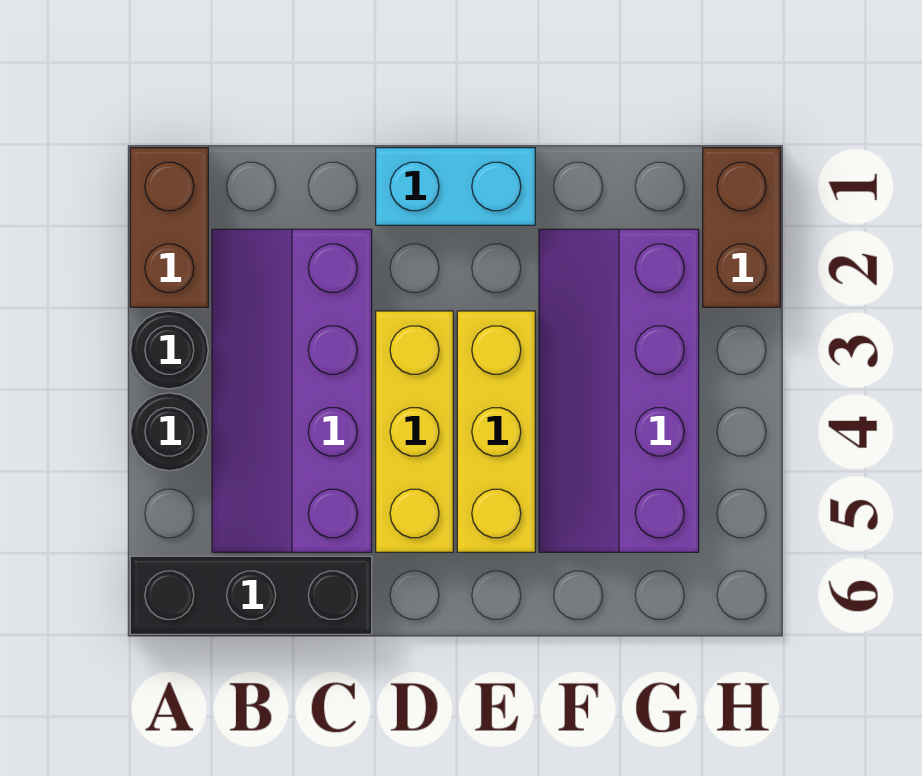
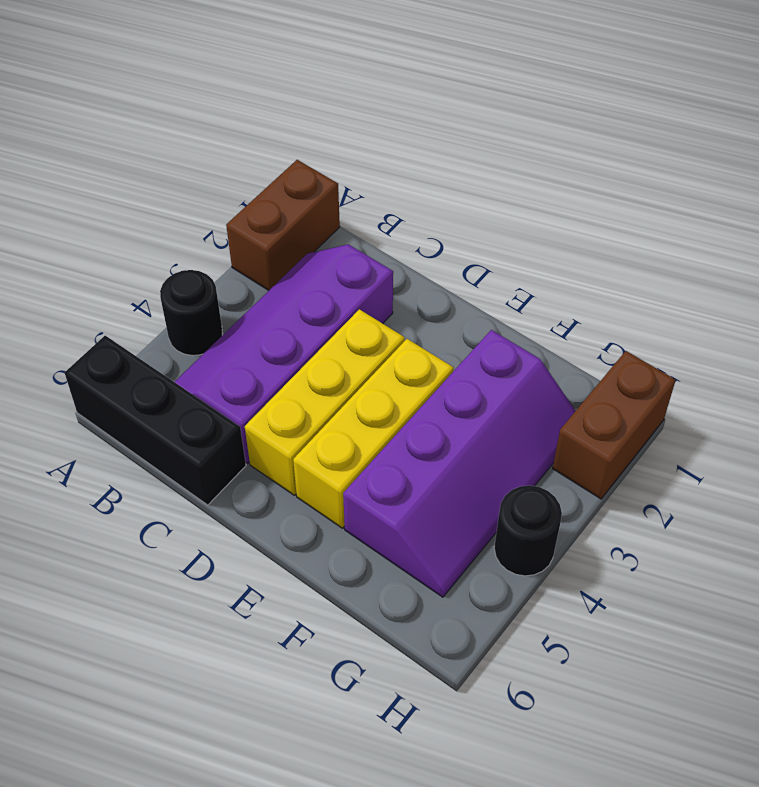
black round brick A3 level 1 -> black round brick H4 level 1
cyan brick D1:E1 level 1 -> none
purple slope F2:G5 level 1 top G -> purple slope F2:G5 level 1 top F

